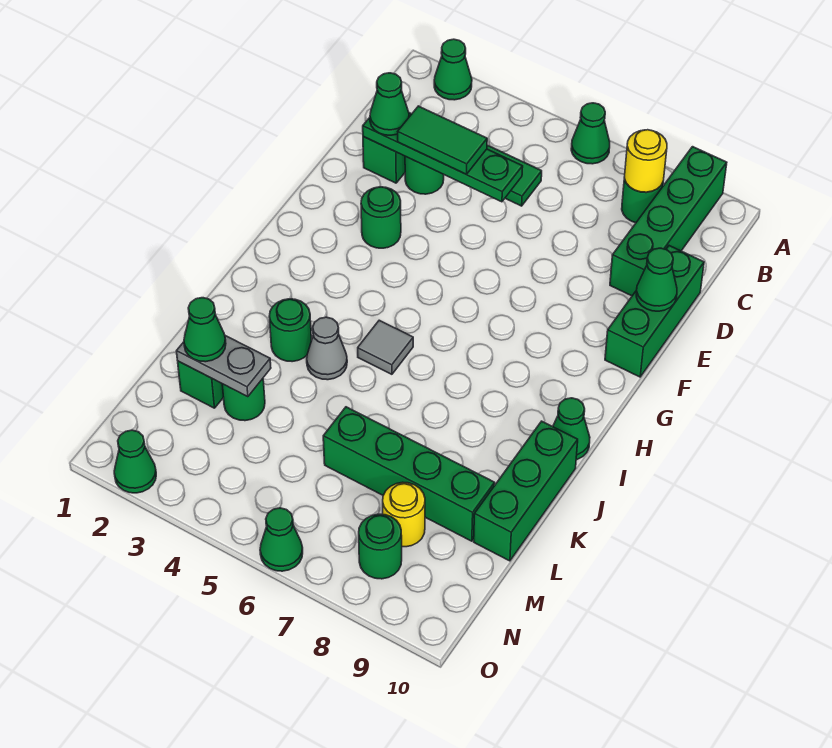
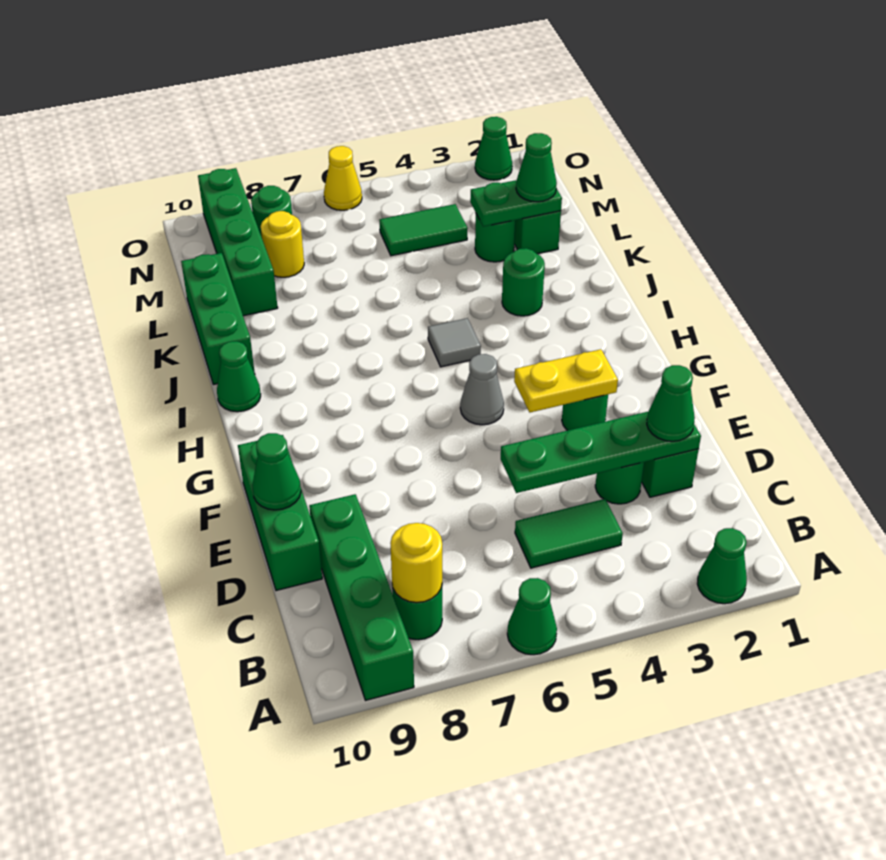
green tile D3:D4 level 3 -> green tile M4:M5 level 1
none -> yellow plate F3:F4 level 2
grey cone J4 level 1 -> grey cone G5 level 1
grey plate L2:L3 level 2 -> green plate L2:L3 level 2
green brick L6:L9 level 1 -> green brick L9:O9 level 1
green cone O6 level 1 -> yellow cone O6 level 1

